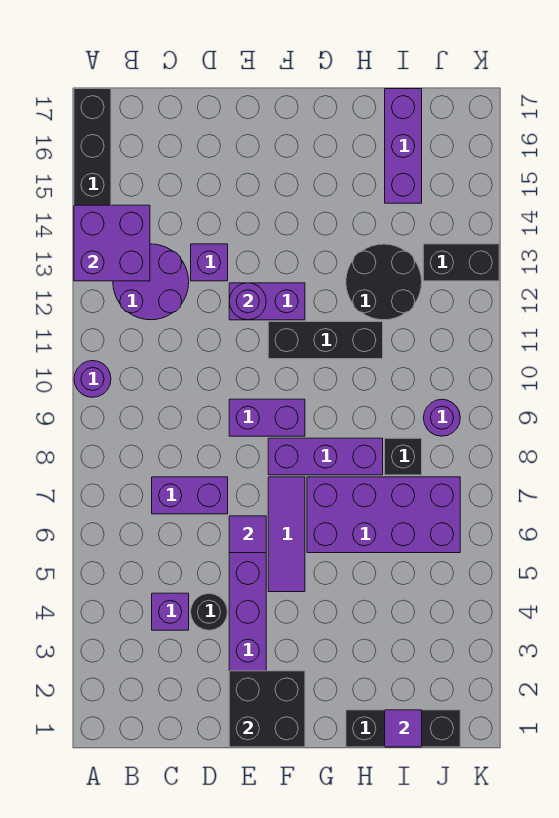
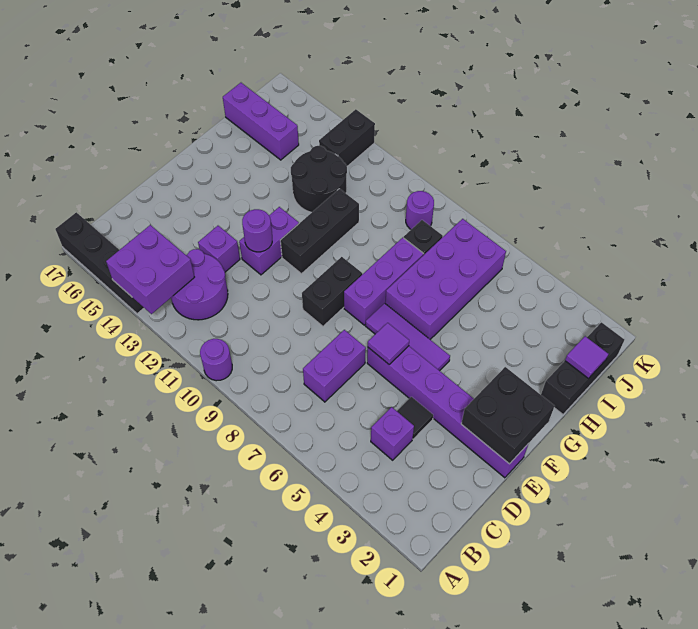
black round brick D4 level 1 -> black tile D4 level 1
purple brick E9:F9 level 1 -> black brick E9:F9 level 1

